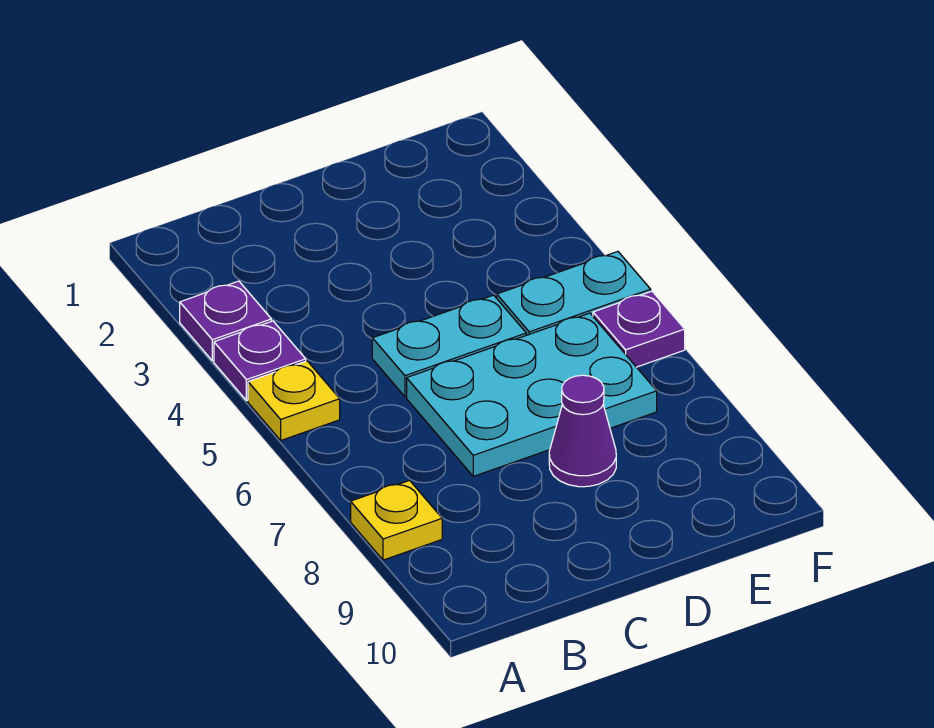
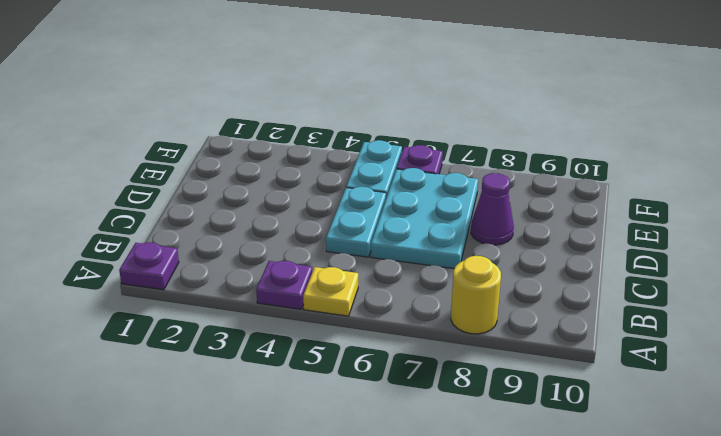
purple plate A3 level 1 -> purple plate A1 level 1
yellow plate A8 level 1 -> yellow round brick A8 level 1

